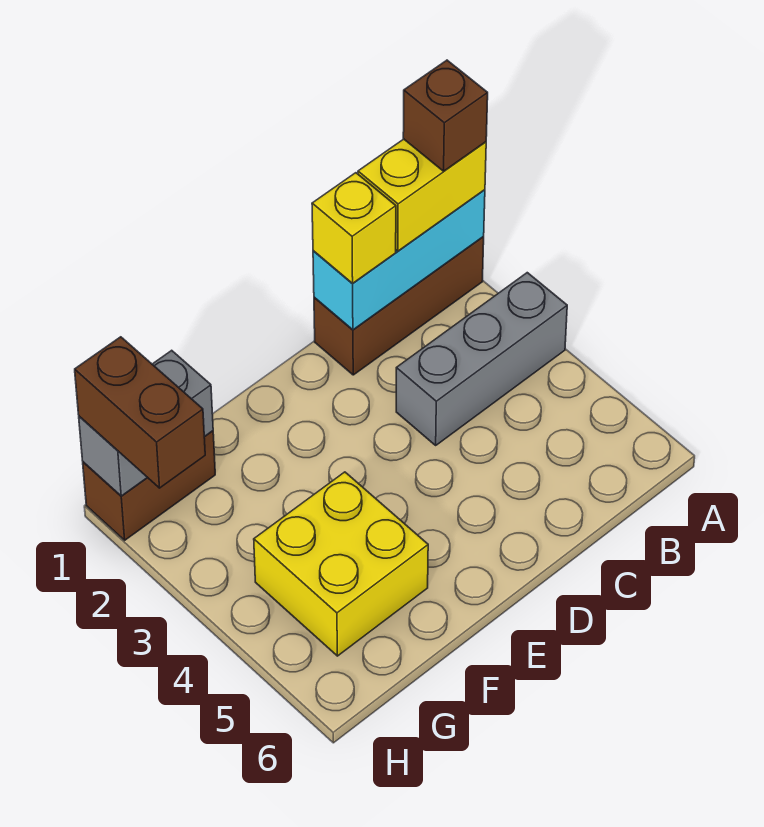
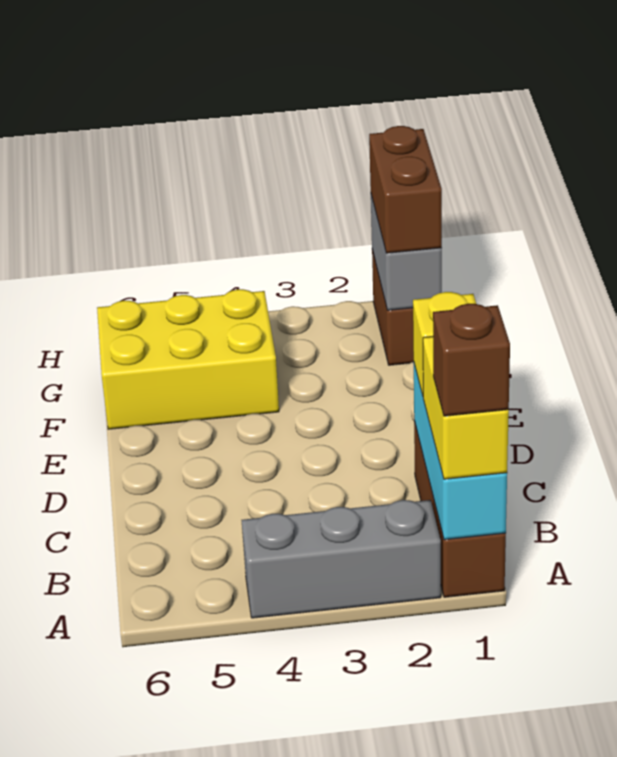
grey brick A3:C3 level 1 -> grey brick A2:A4 level 1
yellow brick F4:G5 level 1 -> yellow brick F4:G6 level 1
brown brick H1:H2 level 3 -> brown brick G1:H1 level 3

